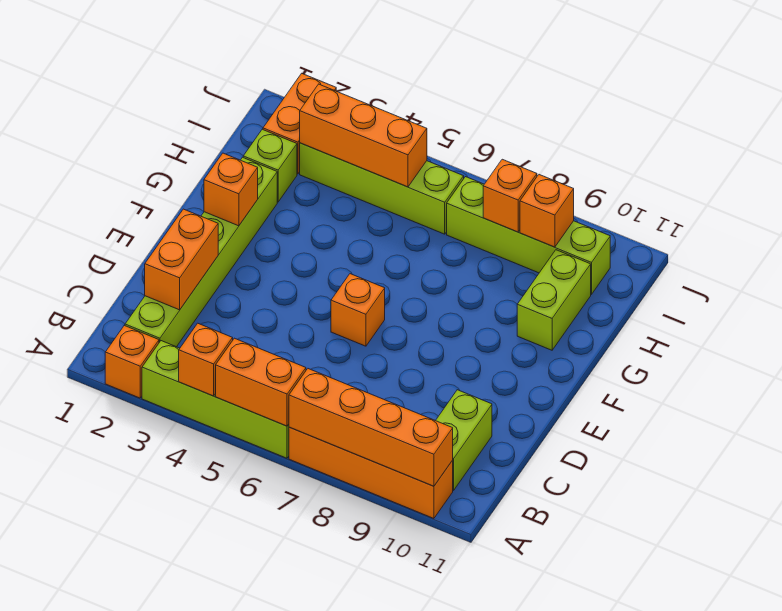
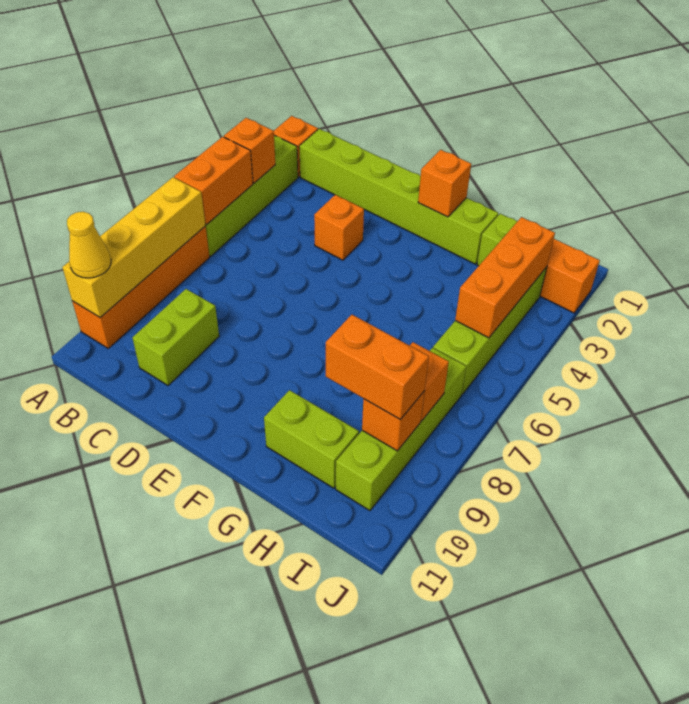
orange brick A7:A10 level 2 -> yellow brick A7:A10 level 2
none -> yellow cone A10 level 3
lime brick B10:C10 level 1 -> lime brick C9:C10 level 1
orange brick C2:D2 level 2 -> orange brick H9:I9 level 3
orange brick E6 level 1 -> orange brick D4 level 1

